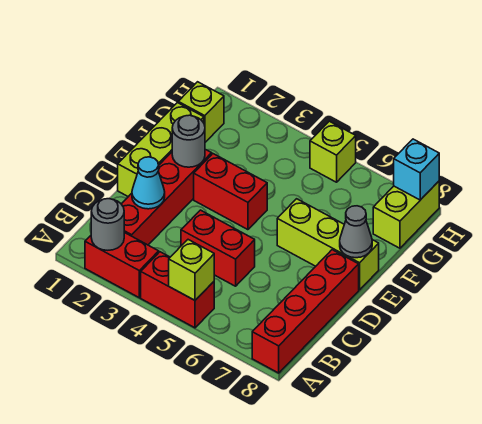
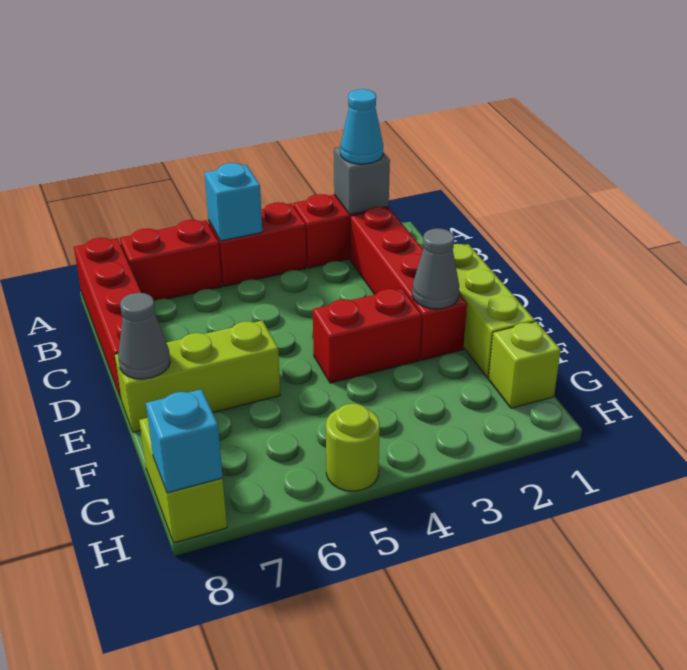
grey round brick A2 level 2 -> grey brick A2 level 2
lime brick A5 level 2 -> cyan brick A5 level 2
cyan cone C2 level 2 -> cyan cone A2 level 3
red brick C4:C5 level 1 -> red brick A6:A7 level 1
grey round brick E2 level 2 -> grey cone E2 level 2
lime brick H5 level 1 -> lime round brick H5 level 1

